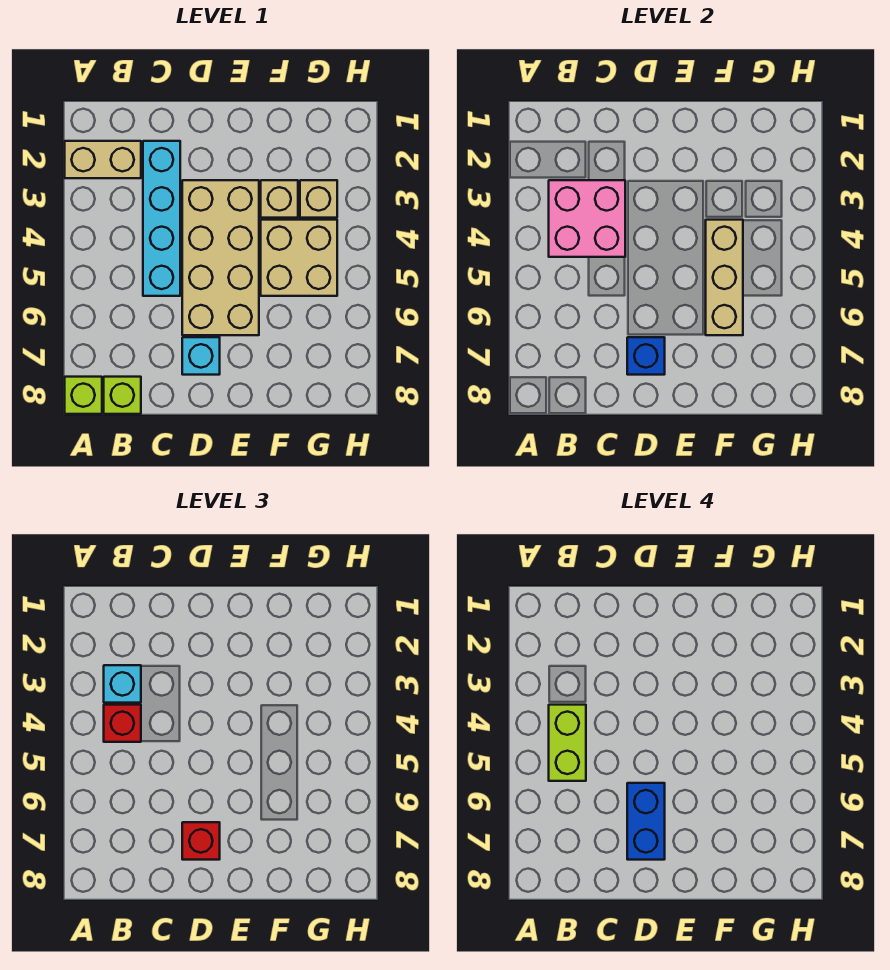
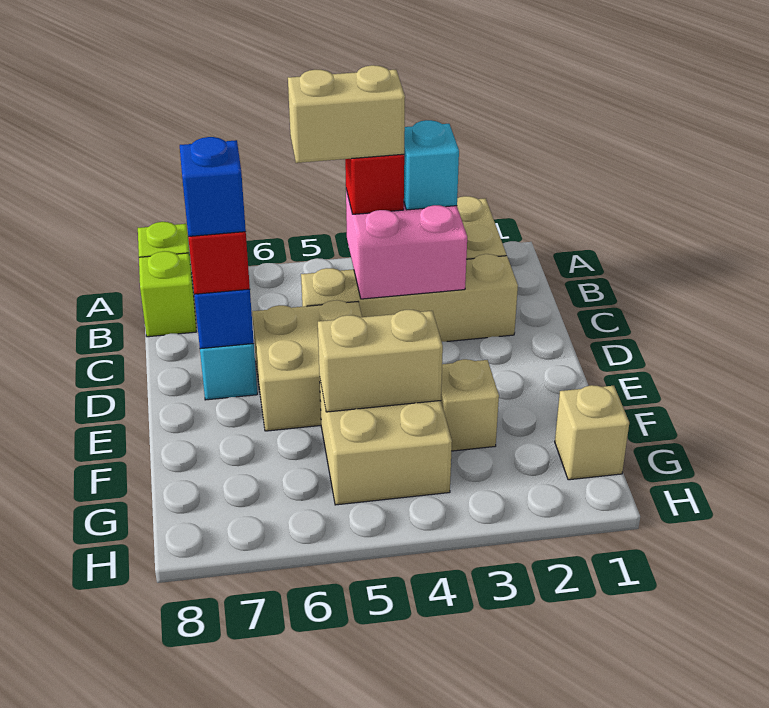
lime brick B4:B5 level 4 -> tan brick B4:B5 level 4
cyan brick C2:C5 level 1 -> tan brick C2:C5 level 1
tan brick D3:E6 level 1 -> tan brick D5:E6 level 1
blue brick D6:D7 level 4 -> blue brick D7 level 4
tan brick F4:F6 level 2 -> tan brick F4:F5 level 2
tan brick G3 level 1 -> tan brick G1 level 1

